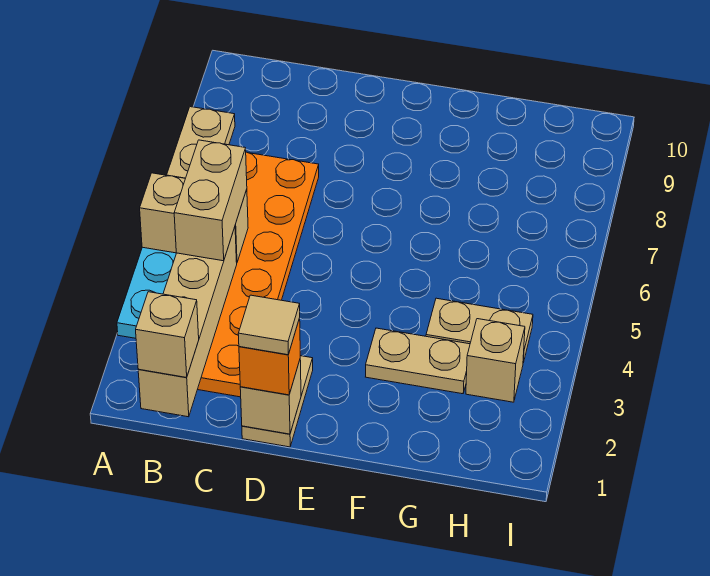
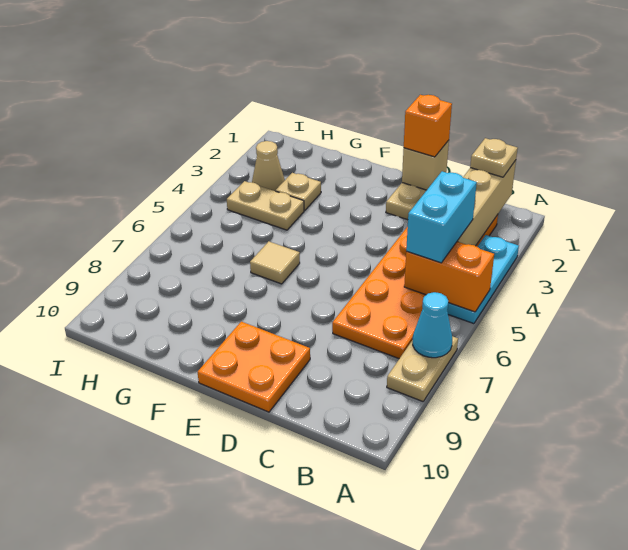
tan brick A5:B5 level 2 -> orange brick A5:B5 level 2
none -> cyan cone A7 level 2
tan brick B1 level 3 -> tan plate B1 level 3
tan brick B4:B5 level 3 -> cyan brick B4:B5 level 3
tan tile D1 level 4 -> tan tile F6 level 1
none -> orange plate D9:E10 level 1
tan plate F3:G3 level 1 -> tan plate G3 level 1
tan brick H3 level 1 -> tan cone H3 level 1

